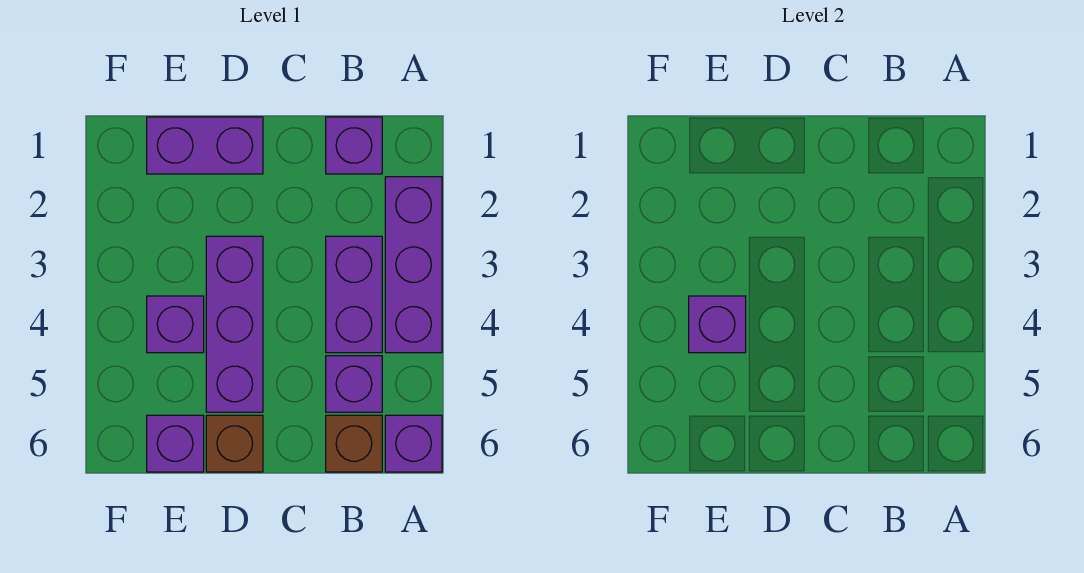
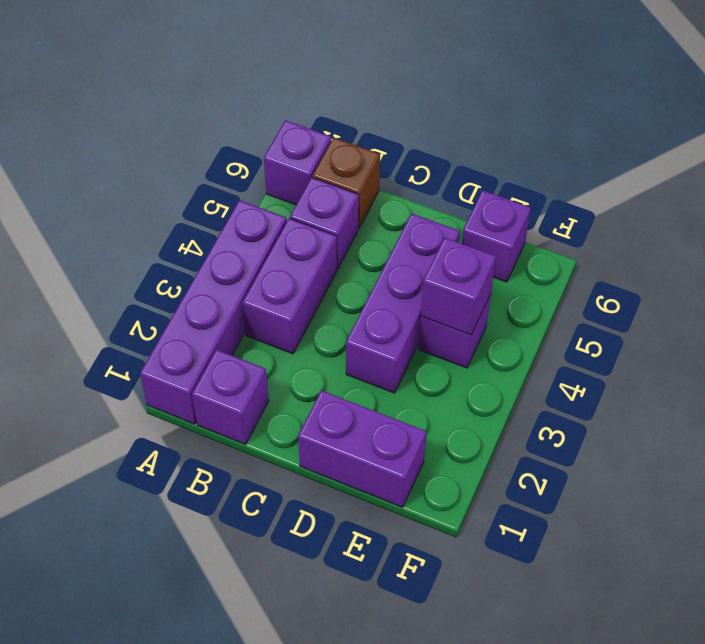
purple brick A2:A4 level 1 -> purple brick A1:A4 level 1
brown brick D6 level 1 -> none

